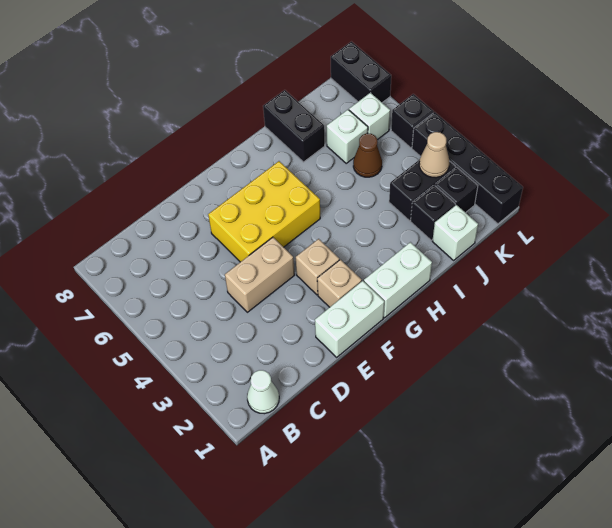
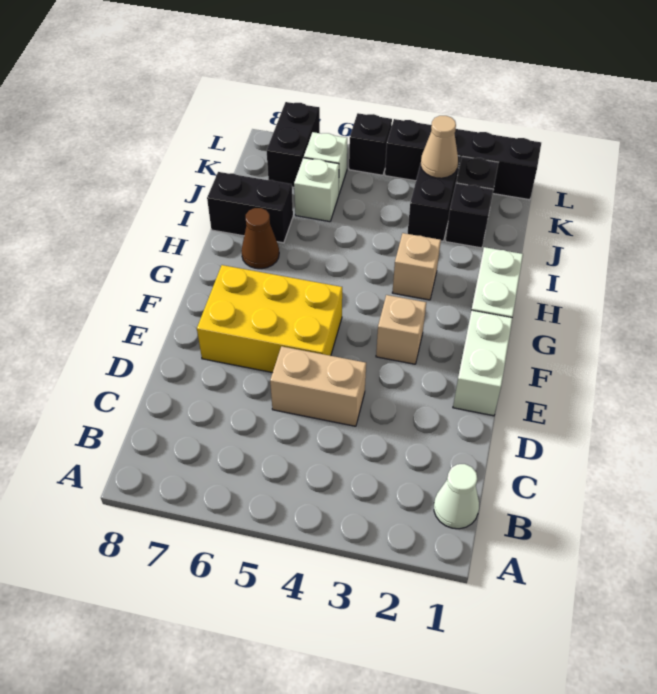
tan brick D4:E4 level 1 -> tan brick D4:D5 level 1
yellow brick E5:G6 level 1 -> yellow brick E5:F7 level 1
tan brick F2 level 1 -> tan brick H3 level 1
white brick J1 level 1 -> none
brown cone J5 level 1 -> brown cone H7 level 1
black brick L7:L8 level 1 -> black brick K7:L7 level 1

